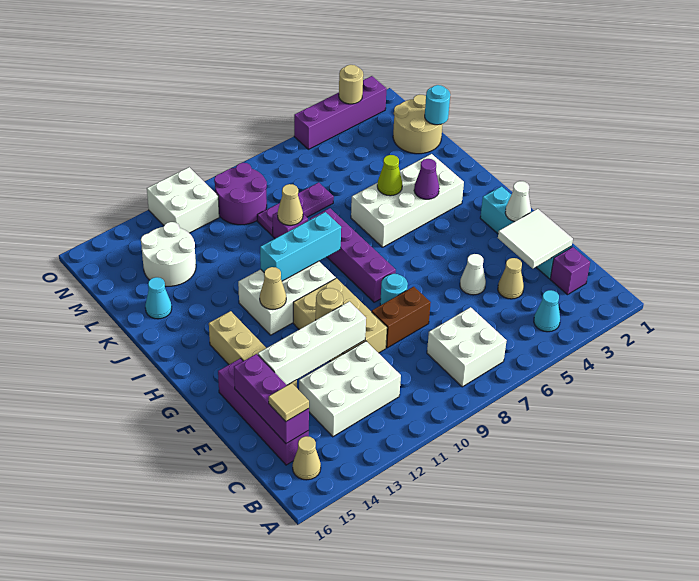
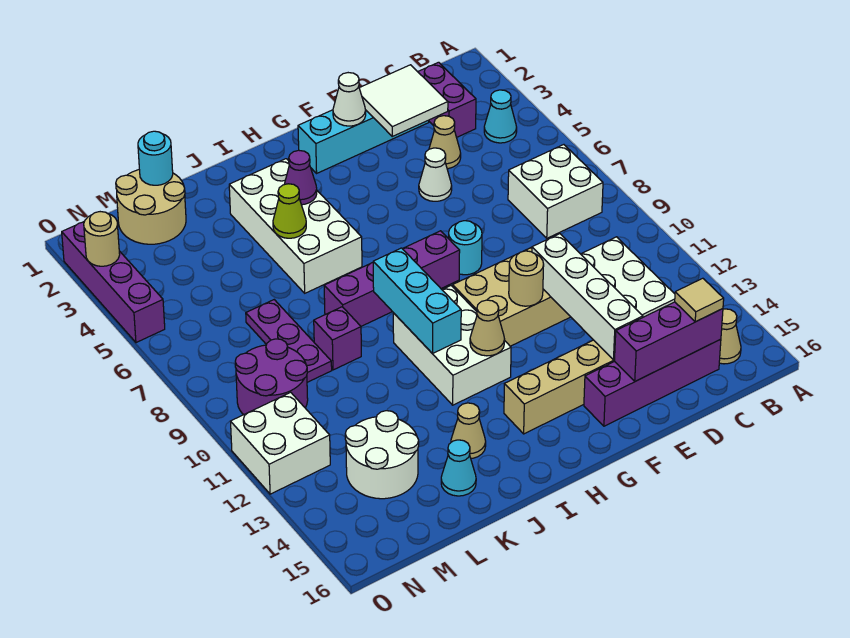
purple brick C2 level 1 -> purple brick C2:C3 level 1
brown brick E8:E9 level 1 -> none
tan cone K9 level 2 -> tan cone J14 level 1

